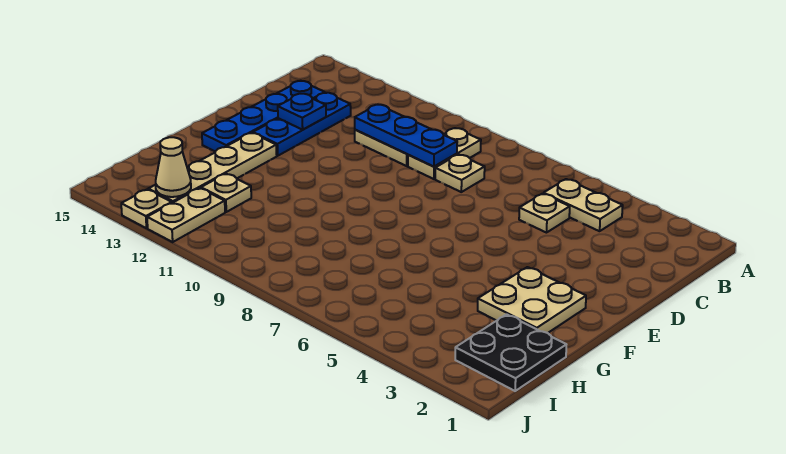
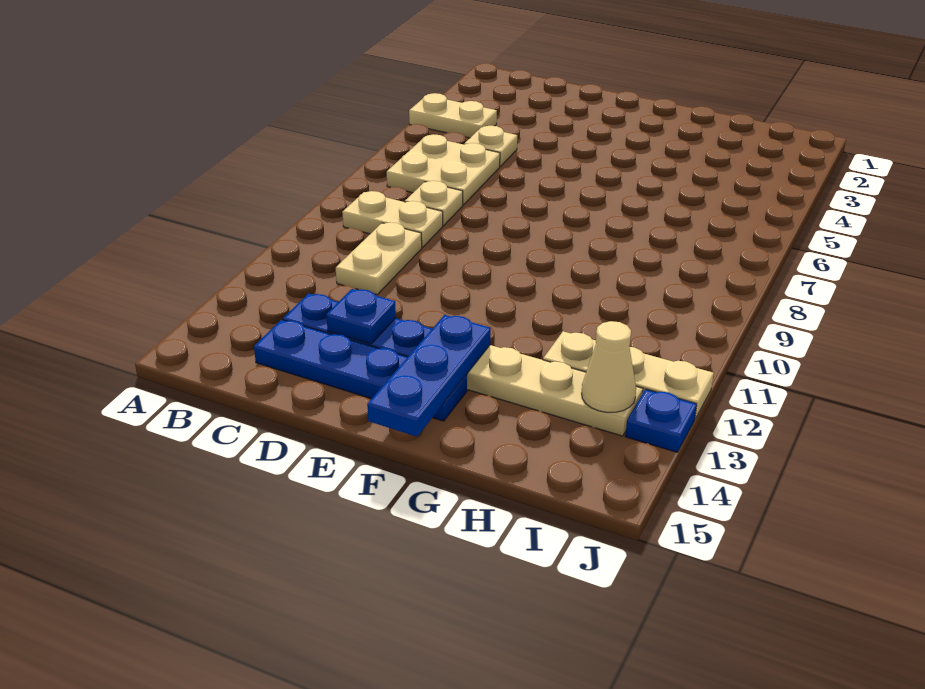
tan plate B4:B5 level 1 -> tan plate A4:B4 level 1
blue plate C9:C11 level 2 -> blue plate F13:F15 level 2
tan plate F2:G3 level 1 -> tan plate B6:C7 level 1
black plate H1:I2 level 1 -> none
tan plate J13 level 1 -> blue plate J13 level 1

